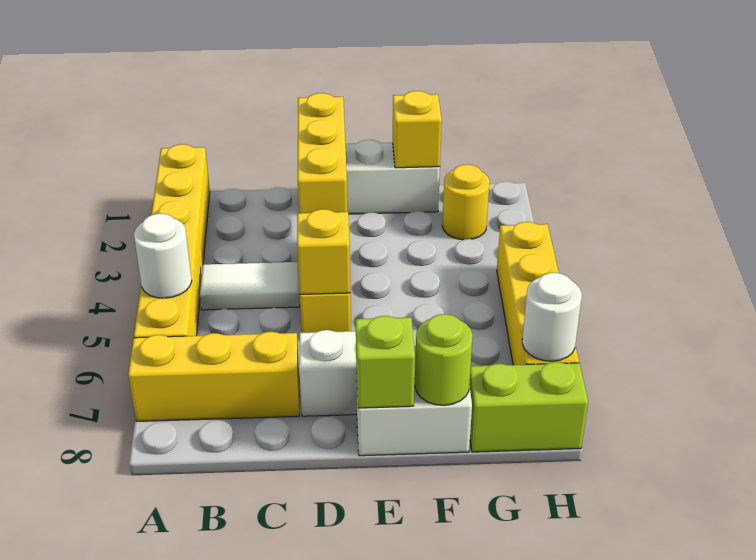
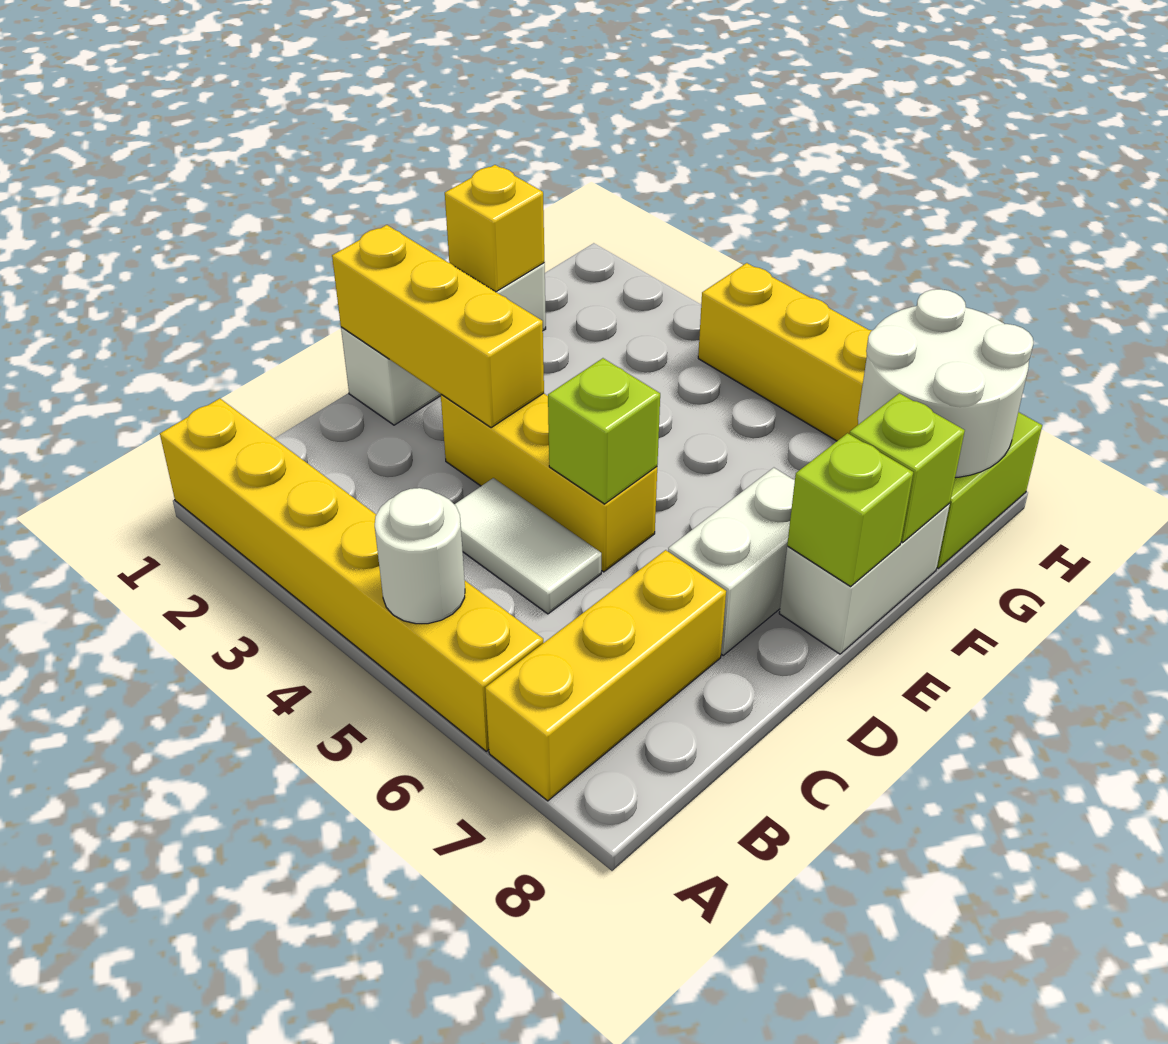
white tile B4:C4 level 1 -> white tile C4:C5 level 1
yellow brick D5 level 2 -> lime brick D5 level 2
lime round brick F8 level 2 -> lime brick F8 level 2
yellow round brick G2 level 1 -> none
white round brick H7 level 2 -> white round brick G7:H8 level 2

